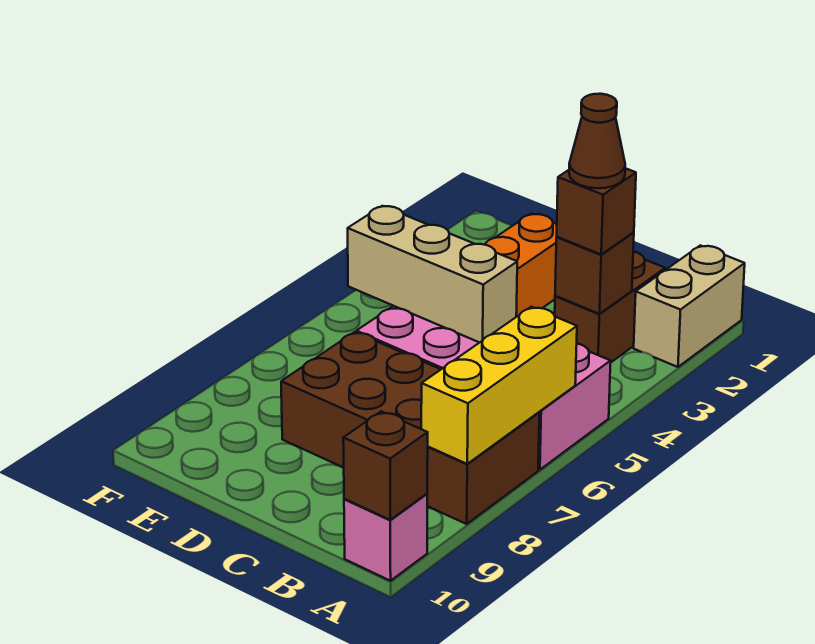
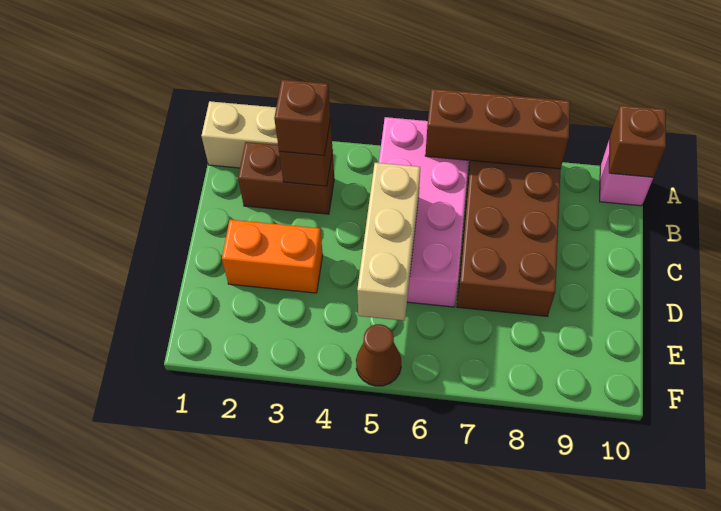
yellow brick A6:A8 level 2 -> brown brick A6:A8 level 2
brown cone B3 level 4 -> brown cone F5 level 1

